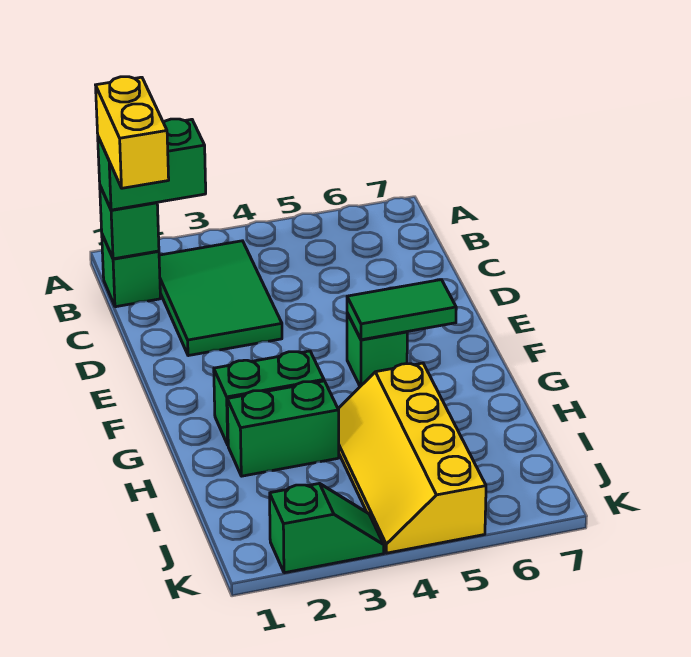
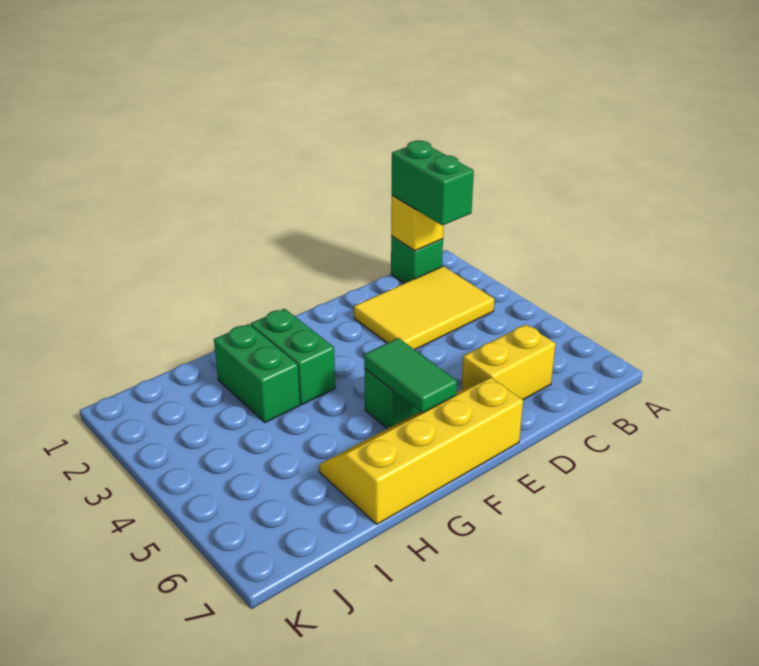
green brick B1 level 2 -> yellow brick B1 level 2
yellow brick B1:C1 level 4 -> yellow brick C6:D6 level 1
green tile B2:D3 level 1 -> yellow tile B2:D3 level 1
yellow slope H4:K5 level 1 top 5 -> yellow slope E6:H7 level 1 top 7
green slope K2:K3 level 1 top 2 -> none

